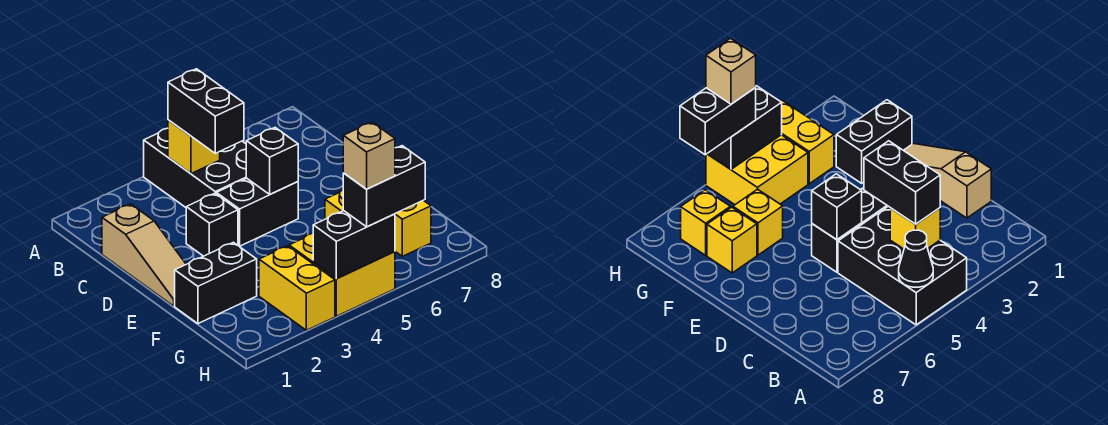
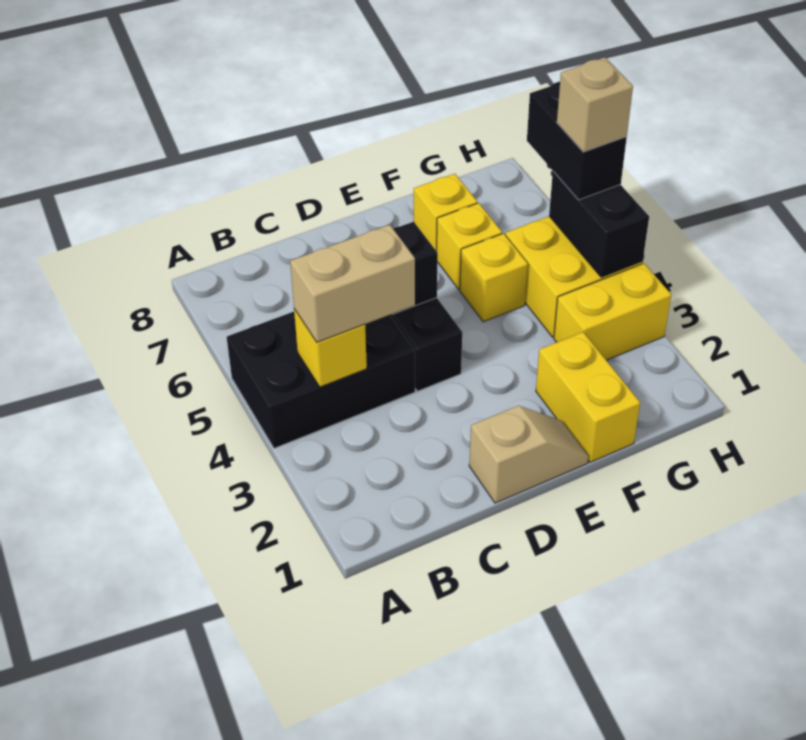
black cone A5 level 2 -> none
black brick B4:C4 level 3 -> tan brick B4:C4 level 3
tan slope C1:E1 level 1 top C -> tan slope D1:E1 level 1 top D
black brick D3 level 1 -> none
black brick F1:F2 level 1 -> yellow brick F1:F2 level 1
yellow brick G7 level 1 -> yellow brick F5 level 1

